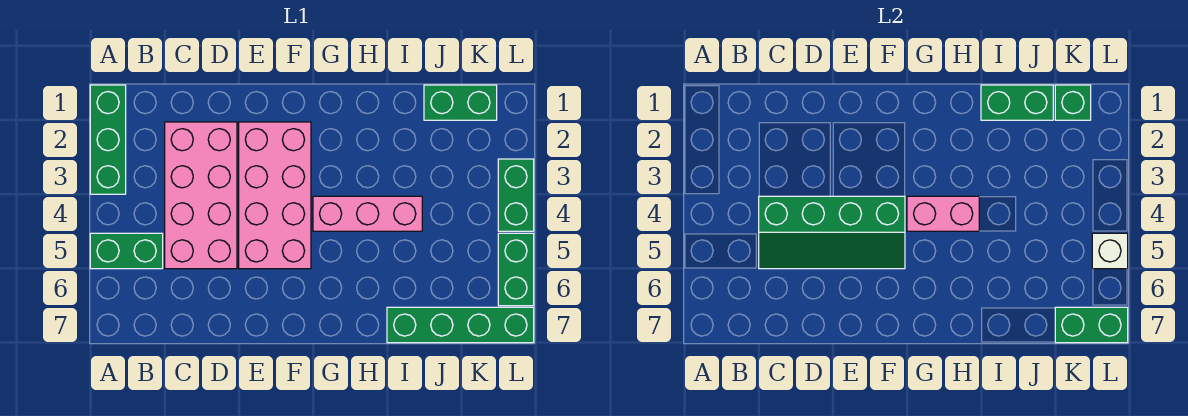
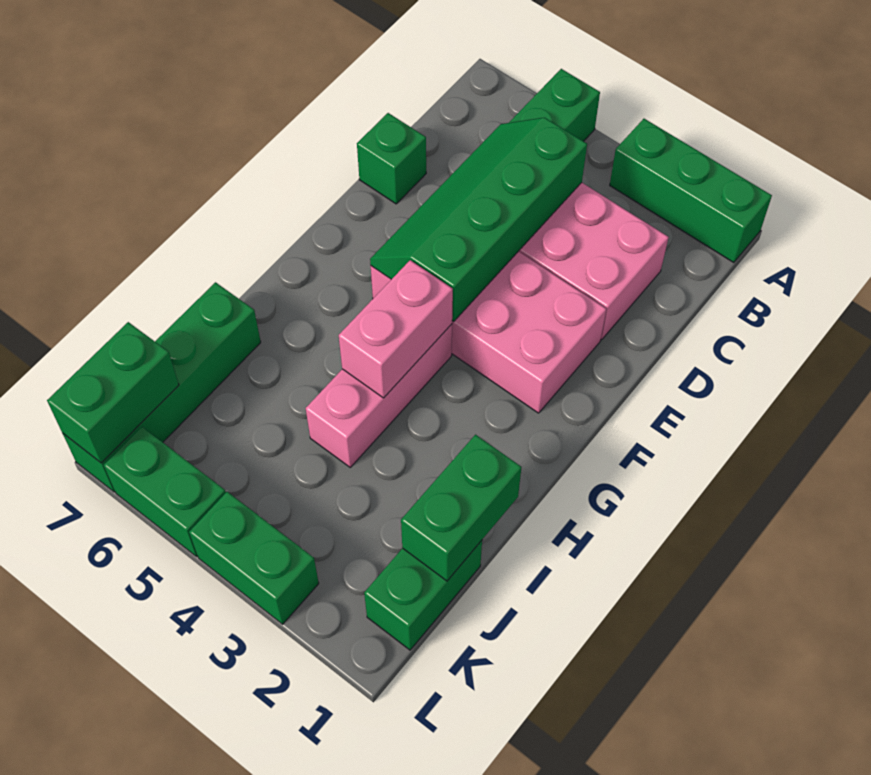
green brick K1 level 2 -> green brick D7 level 1
white brick L5 level 2 -> none

